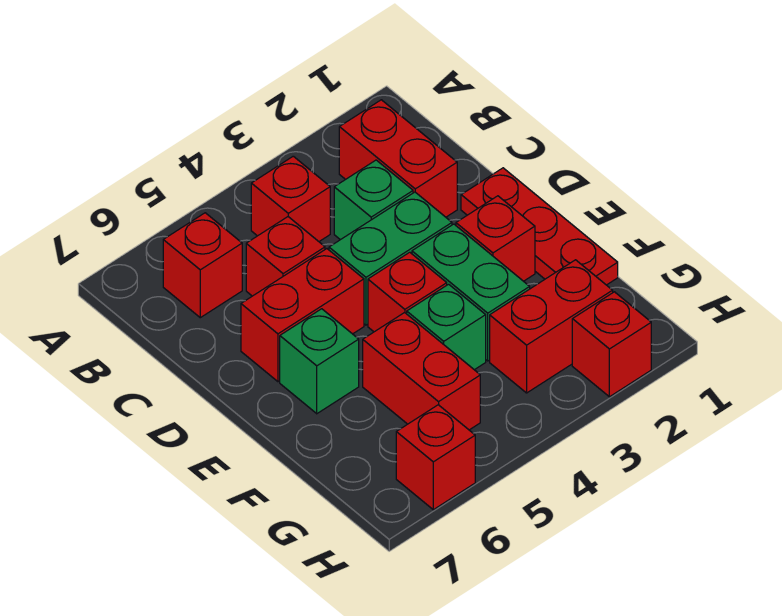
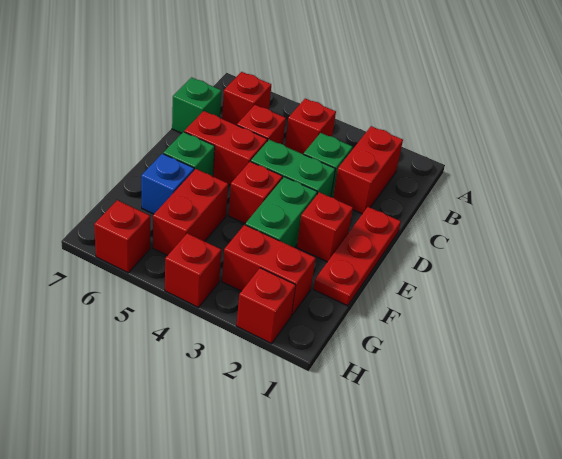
green brick F4 level 1 -> green brick C7 level 1
none -> blue brick F6 level 1
none -> red brick H4 level 1

